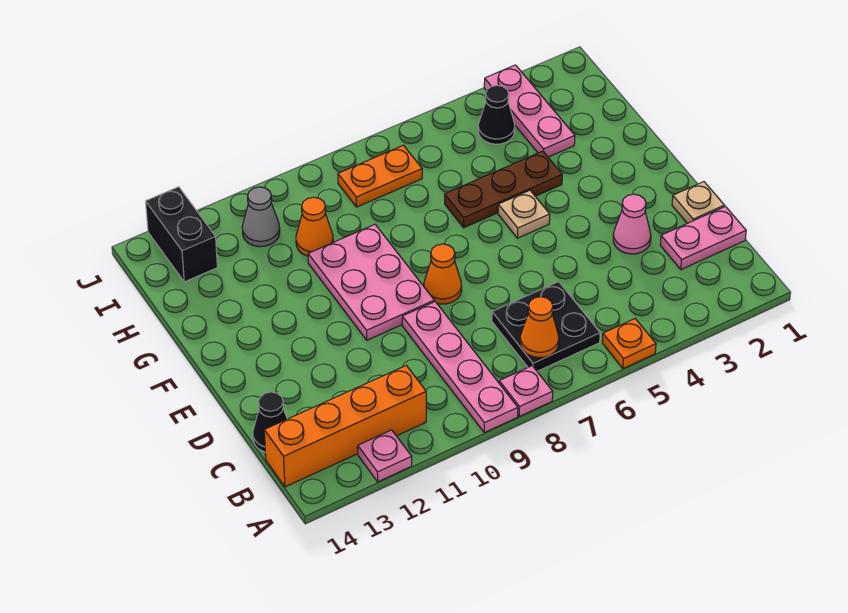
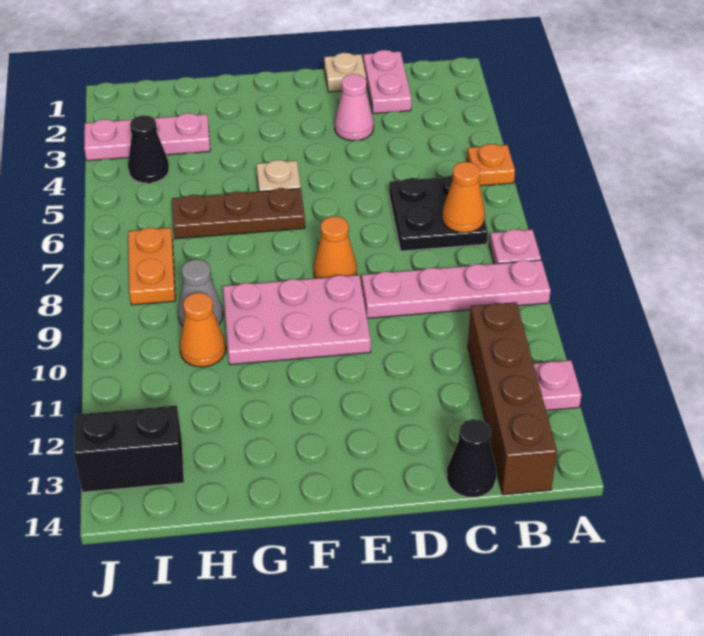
orange brick B11:B14 level 1 -> brown brick B11:B14 level 1
brown plate G4:G6 level 1 -> brown plate F6:H6 level 1
grey cone I11 level 1 -> grey cone H9 level 1

